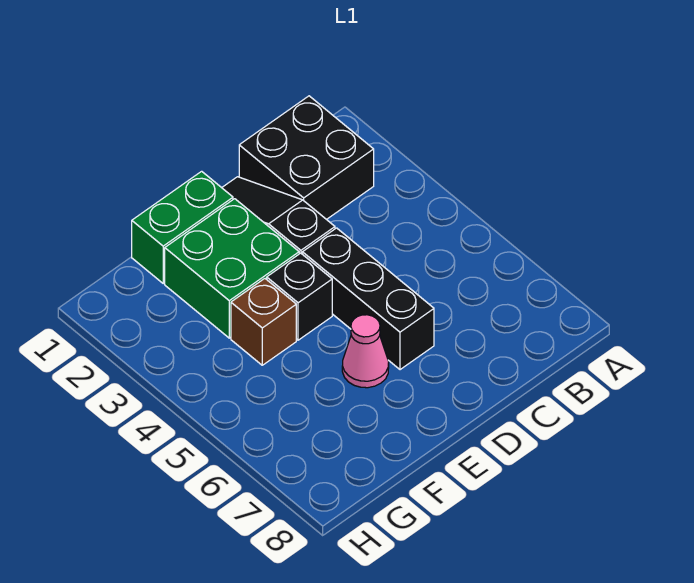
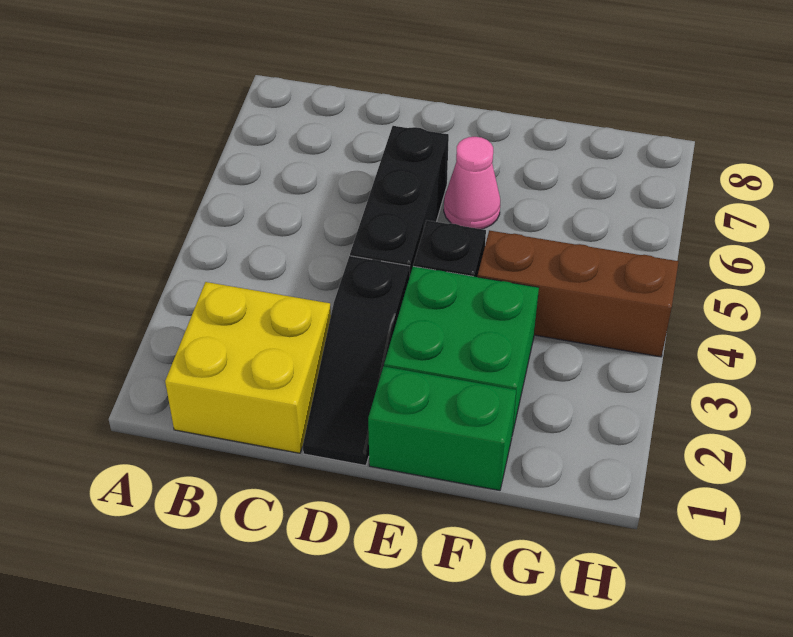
black brick B1:C2 level 1 -> yellow brick B1:C2 level 1
brown brick F4 level 1 -> brown brick F4:H4 level 1

